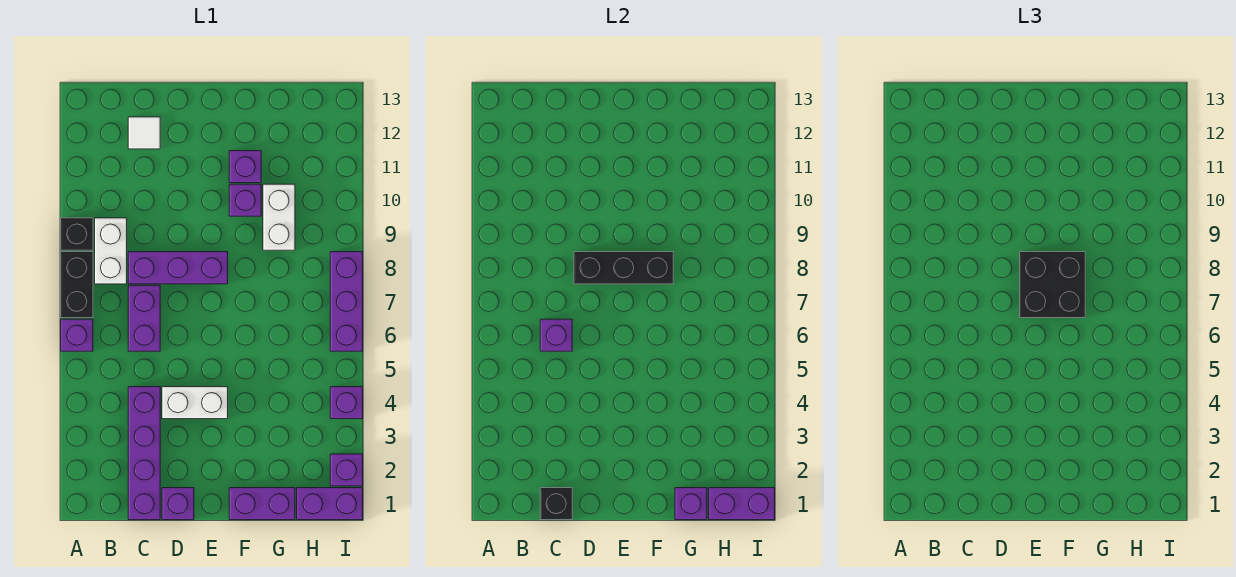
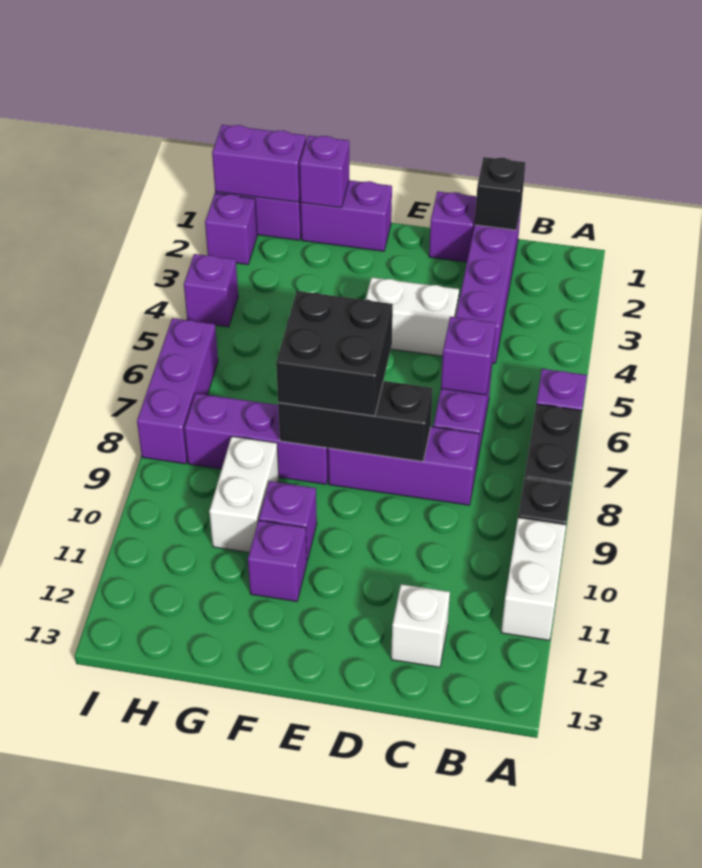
white brick B8:B9 level 1 -> white brick A10:A11 level 1
white tile C12 level 1 -> white brick C12 level 1
none -> purple brick F8:H8 level 1

